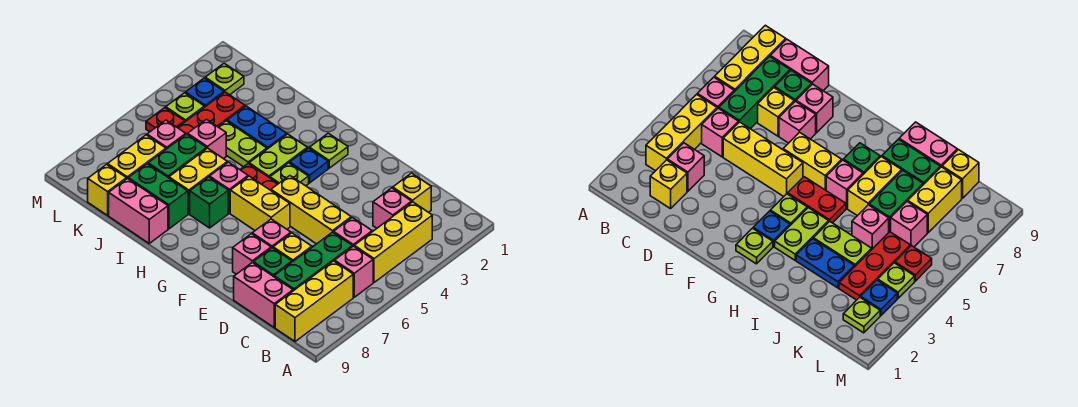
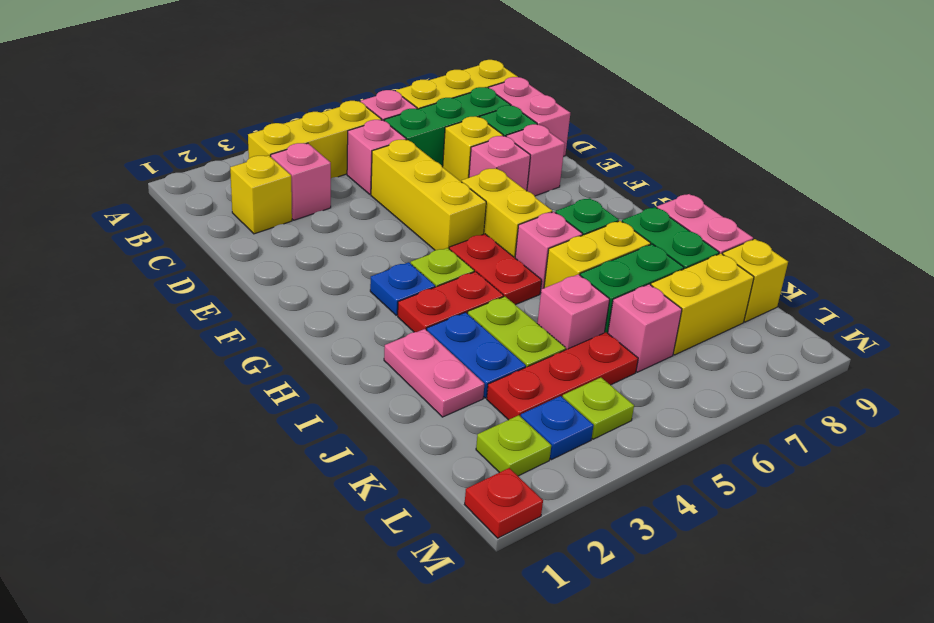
lime plate G2 level 1 -> none
lime plate H3:H4 level 1 -> red plate H3:H4 level 1
none -> pink plate I2:J2 level 1
red plate L5 level 1 -> red plate M1 level 1

